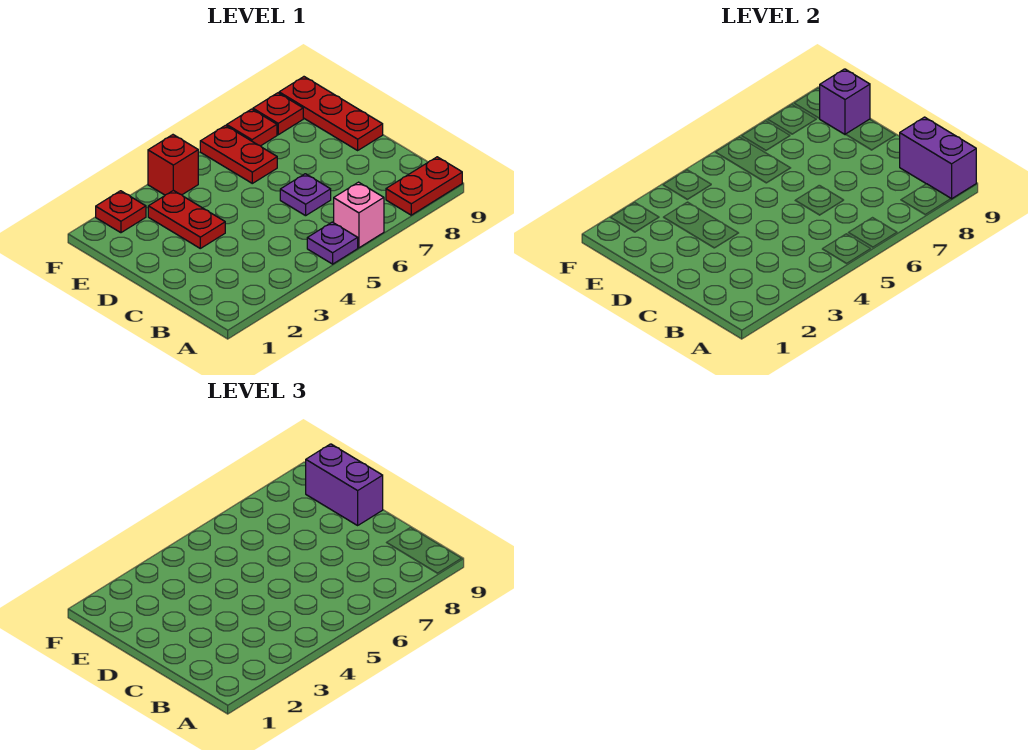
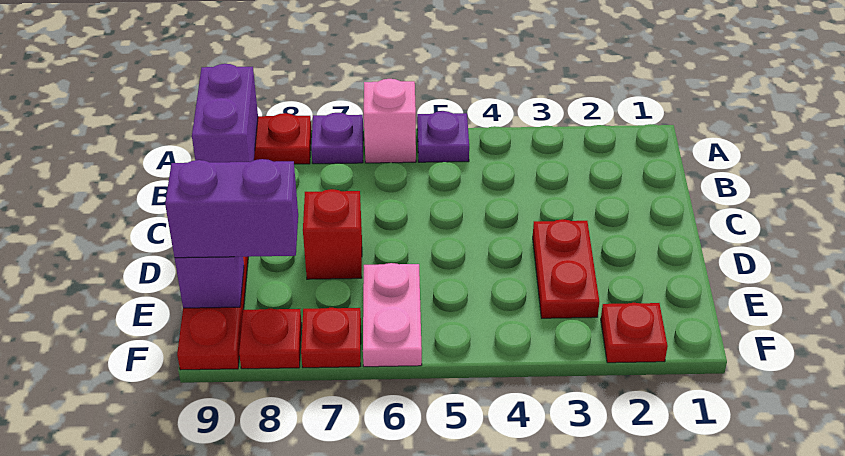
purple plate C6 level 1 -> purple plate A7 level 1
purple brick D9:E9 level 3 -> purple brick E8:E9 level 3
red plate E6:F6 level 1 -> pink plate E6:F6 level 1
red brick F4 level 1 -> red brick D7 level 1

